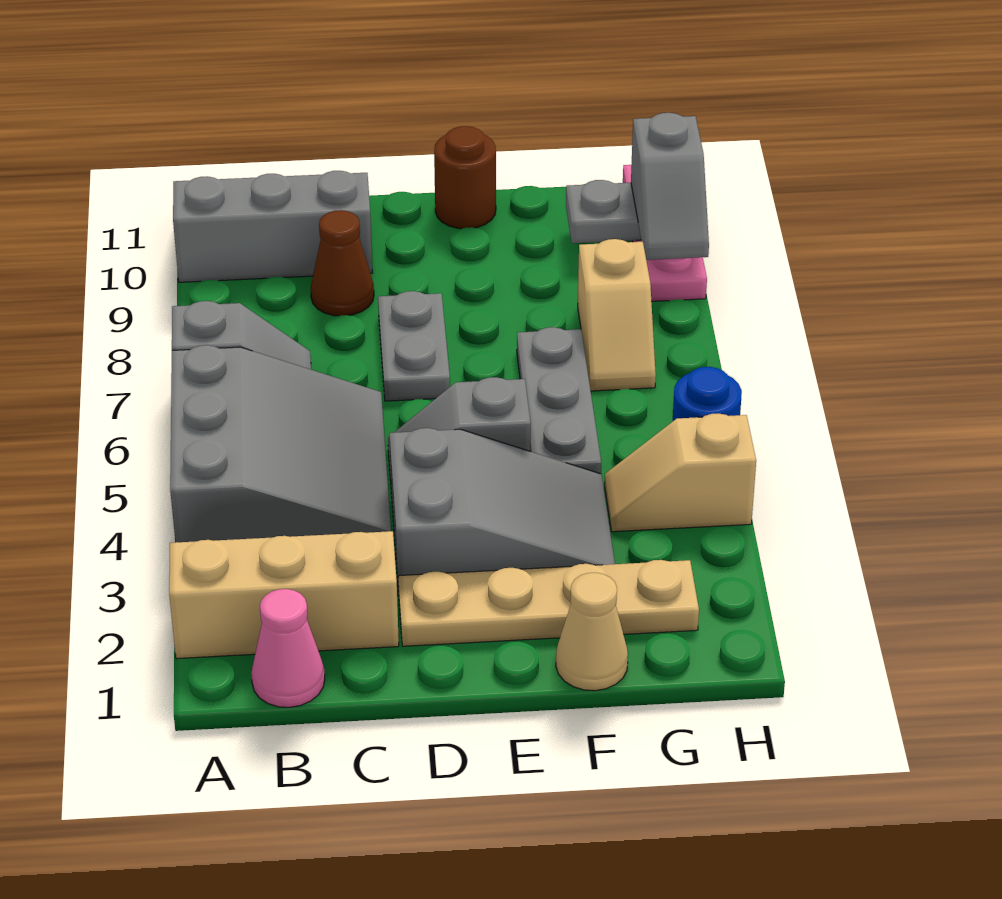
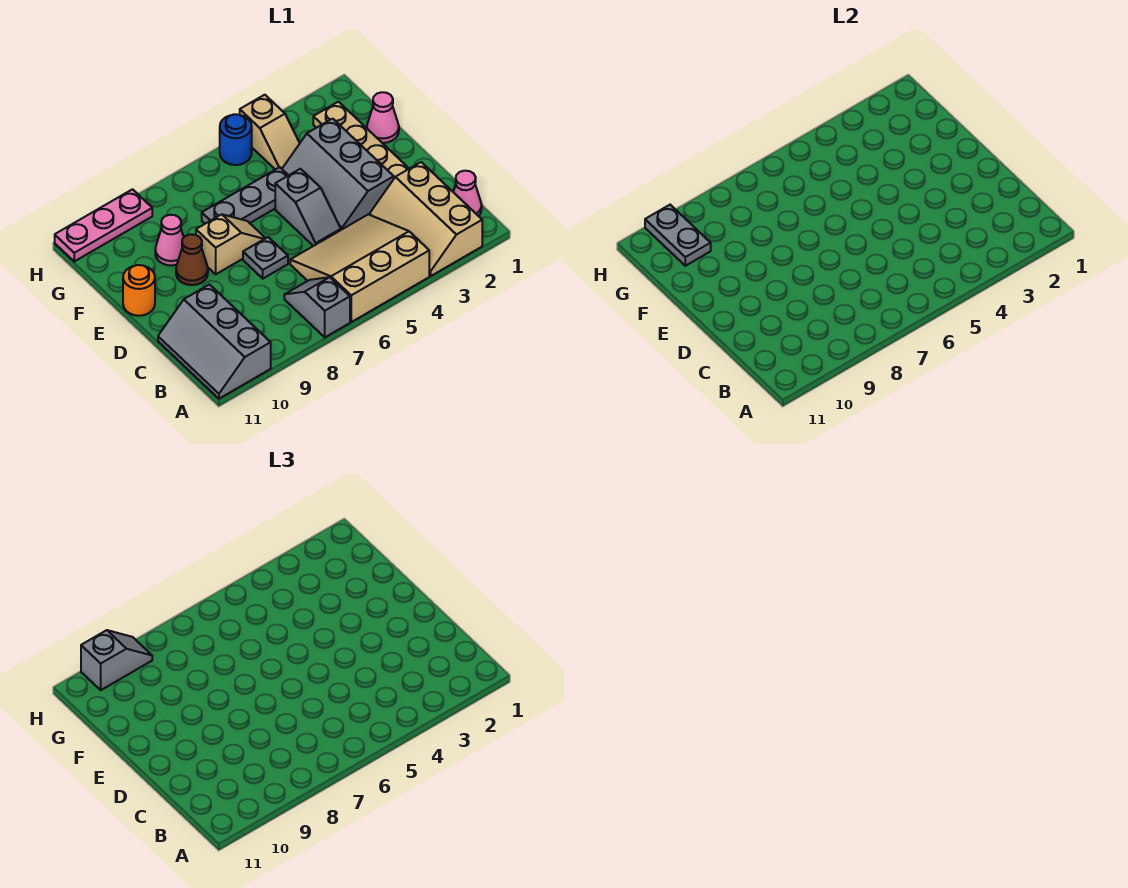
grey slope A4:C6 level 1 top A -> tan slope A4:C6 level 1 top A
brown cone C9 level 1 -> brown cone E9 level 1
grey slope D3:F4 level 1 top D -> grey slope D3:F4 level 1 top 3
grey plate D7:D8 level 1 -> grey plate D7 level 1
brown round brick E11 level 1 -> orange round brick E11 level 1
tan cone F1 level 1 -> pink cone F1 level 1
none -> pink cone F9 level 1
tan slope G7:G8 level 1 top 8 -> tan slope E7:E8 level 1 top 8

